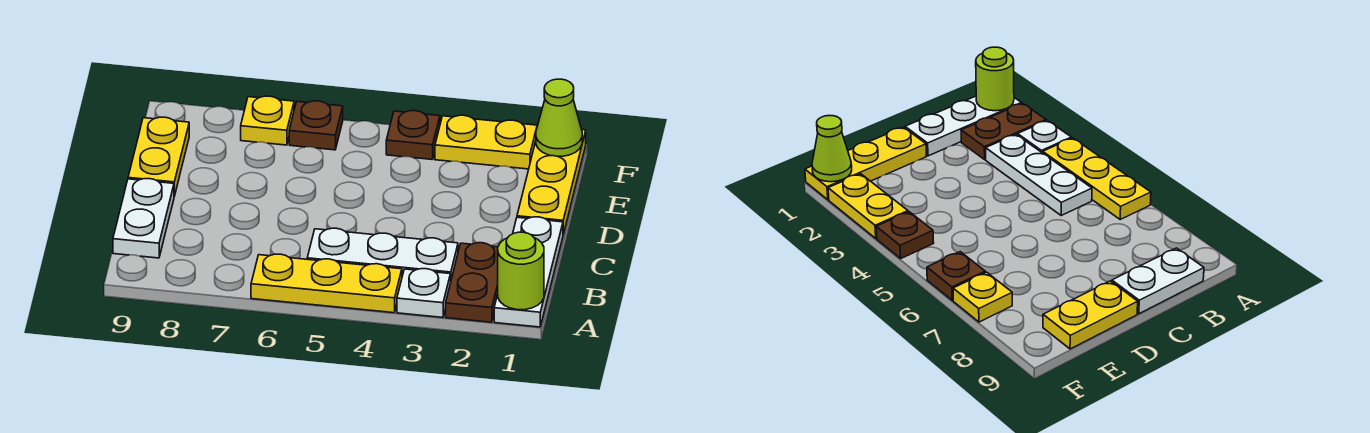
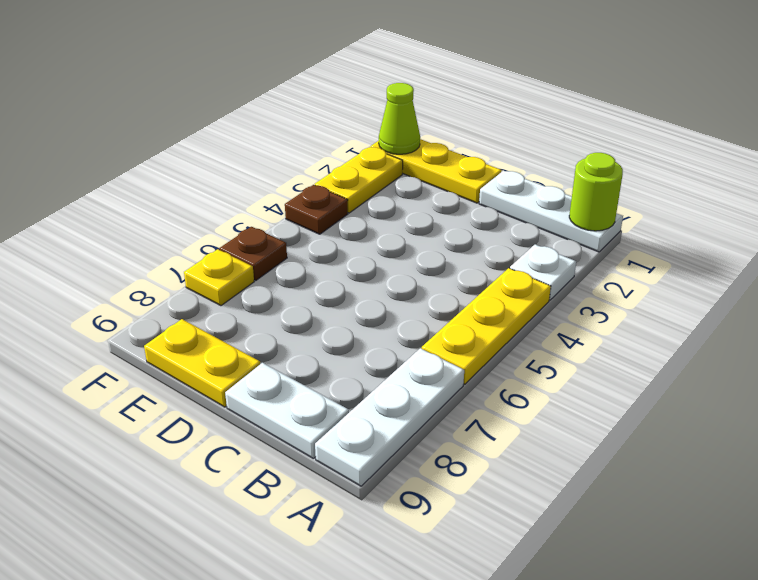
brown plate A2:B2 level 1 -> none
white plate B3:B5 level 1 -> white plate A7:A9 level 1

